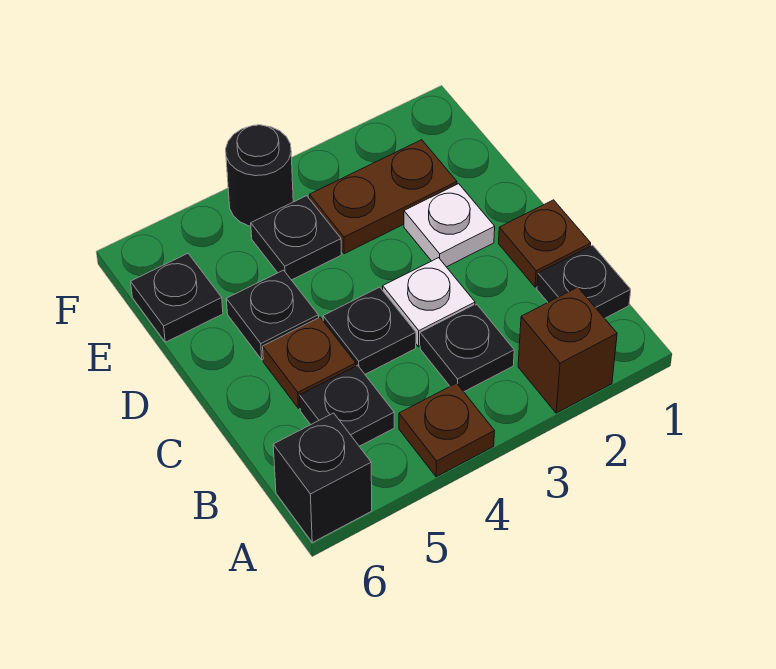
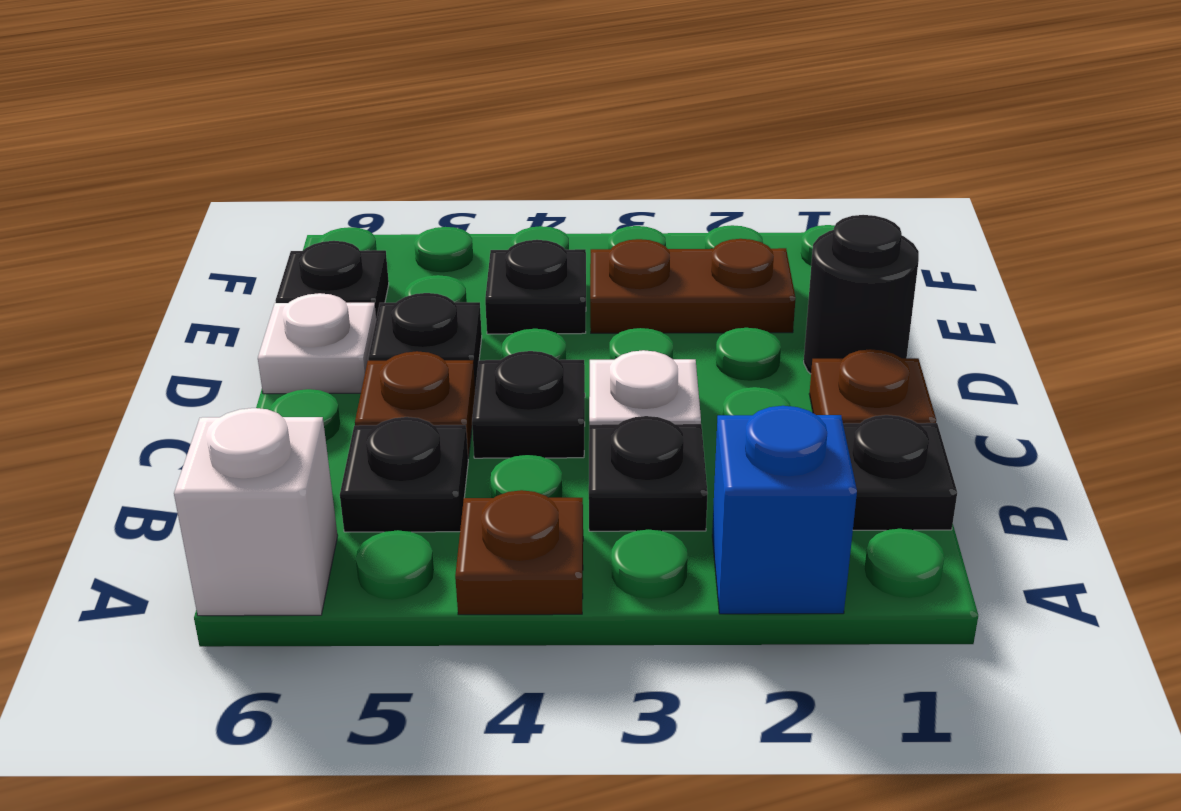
brown brick A2 level 1 -> blue brick A2 level 1
black brick A6 level 1 -> white brick A6 level 1
white plate D2 level 1 -> white plate D6 level 1
black round brick F4 level 1 -> black round brick D1 level 1

